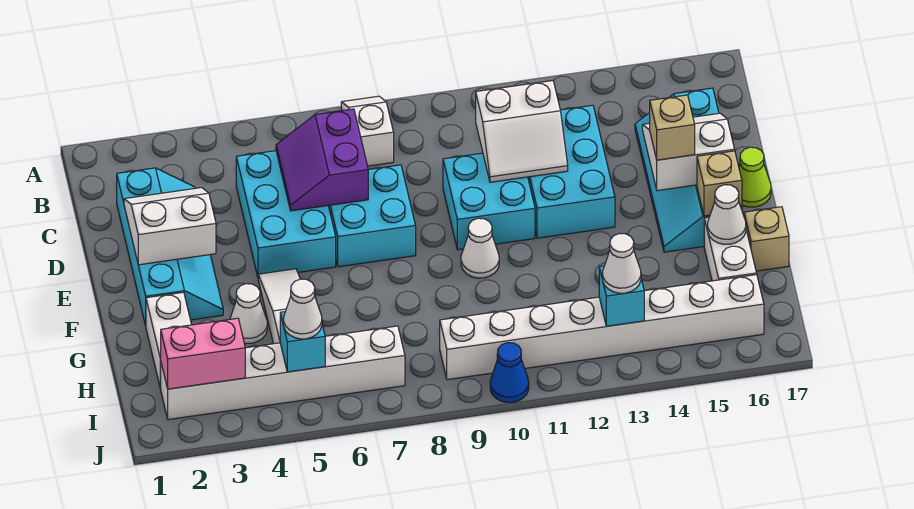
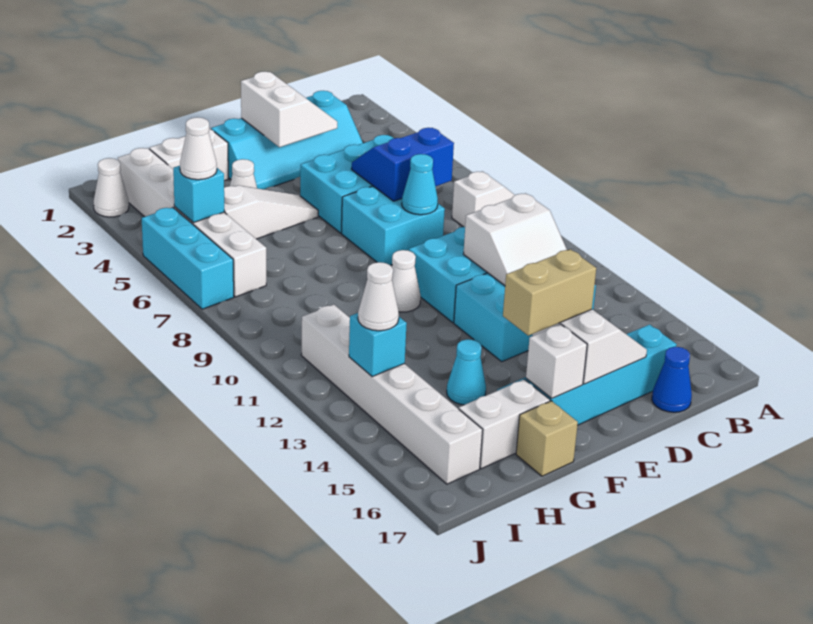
purple slope C6:D7 level 2 top 7 -> blue slope C6:D7 level 2 top 7
white slope C11:D12 level 2 top C -> white slope C11:D12 level 2 top 11
none -> cyan cone D8 level 2
tan brick E15 level 3 -> tan brick E15:F15 level 3
lime cone E17 level 1 -> none
tan brick F16 level 2 -> white brick F16 level 2
none -> cyan cone G14 level 1
white cone G16 level 2 -> white cone J2 level 1
pink brick I2:I3 level 2 -> none
white brick I9:I16 level 1 -> white brick I11:I16 level 1
none -> cyan brick J5:J7 level 1
blue cone J10 level 1 -> blue cone C17 level 1

